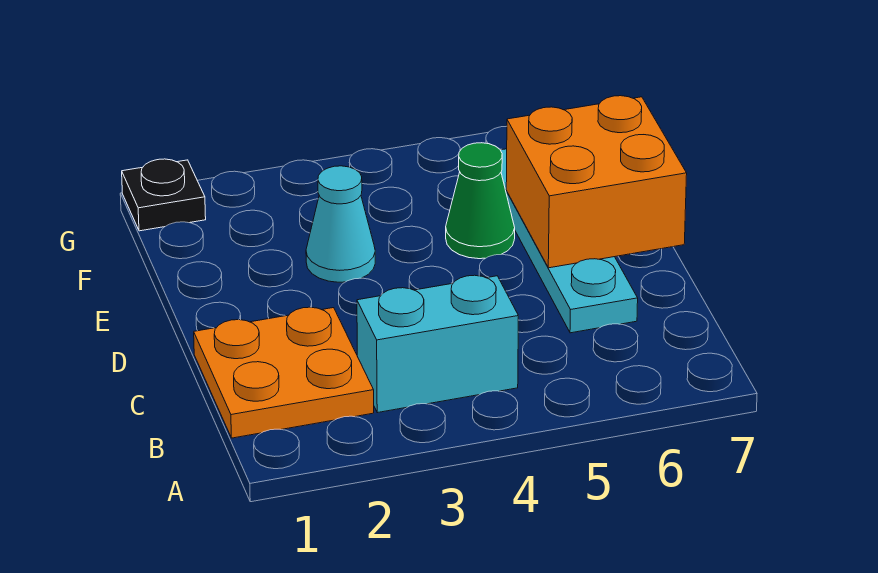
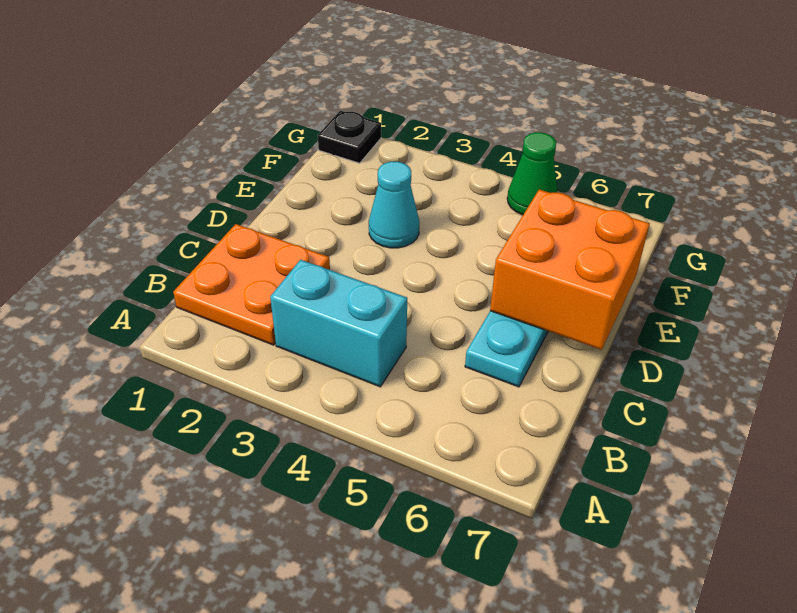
green cone E5 level 1 -> green cone G5 level 1

